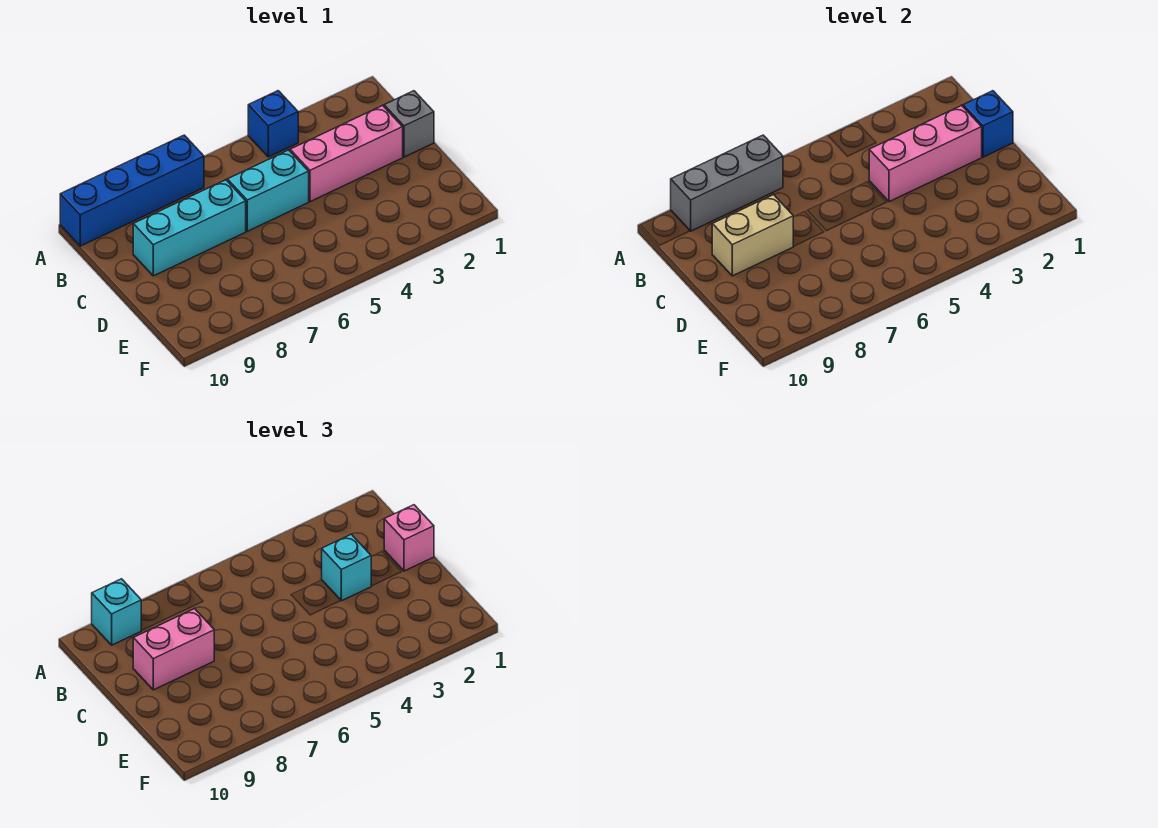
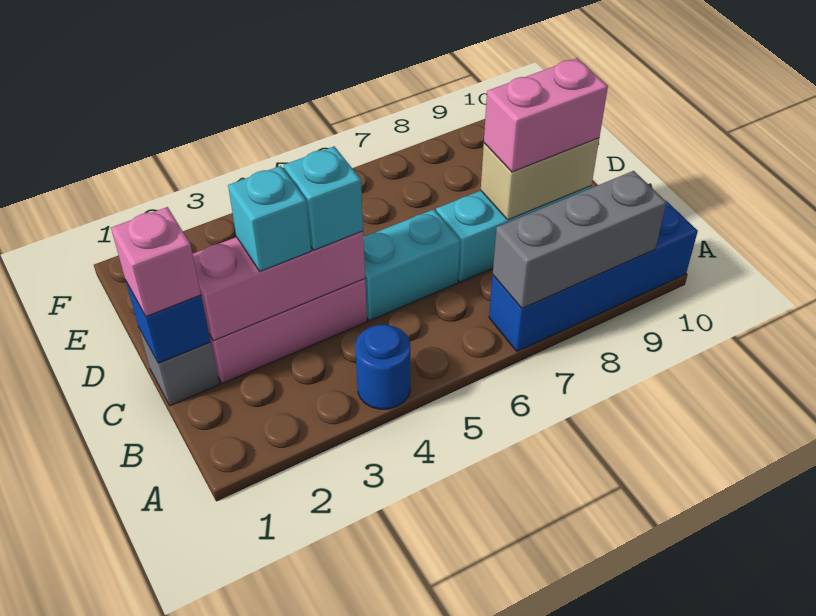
blue brick A4 level 1 -> blue round brick A4 level 1
cyan brick A9 level 3 -> cyan brick C4 level 3

